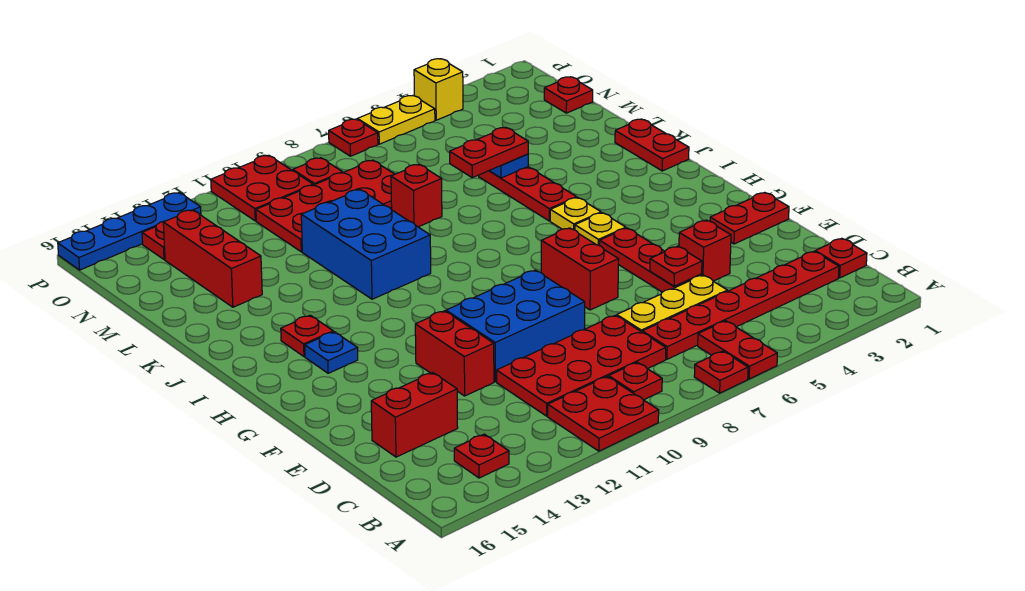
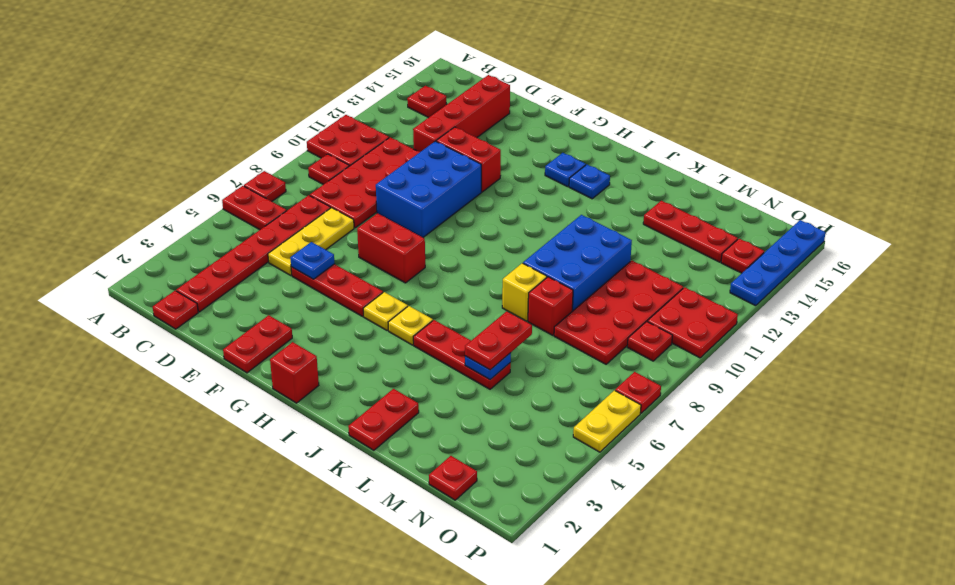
red brick D14:D15 level 1 -> red brick D12:D15 level 1
red brick E4 level 1 -> red brick H1 level 1
red plate E5 level 2 -> blue plate E5 level 2
red plate I14 level 1 -> blue plate I14 level 1
red plate J1:K1 level 1 -> red plate K1:K2 level 1
blue brick J10:L11 level 1 -> blue brick K9:L11 level 1
red brick L14:N14 level 1 -> red plate L14:N14 level 1
yellow brick P4 level 1 -> yellow brick K8 level 1

